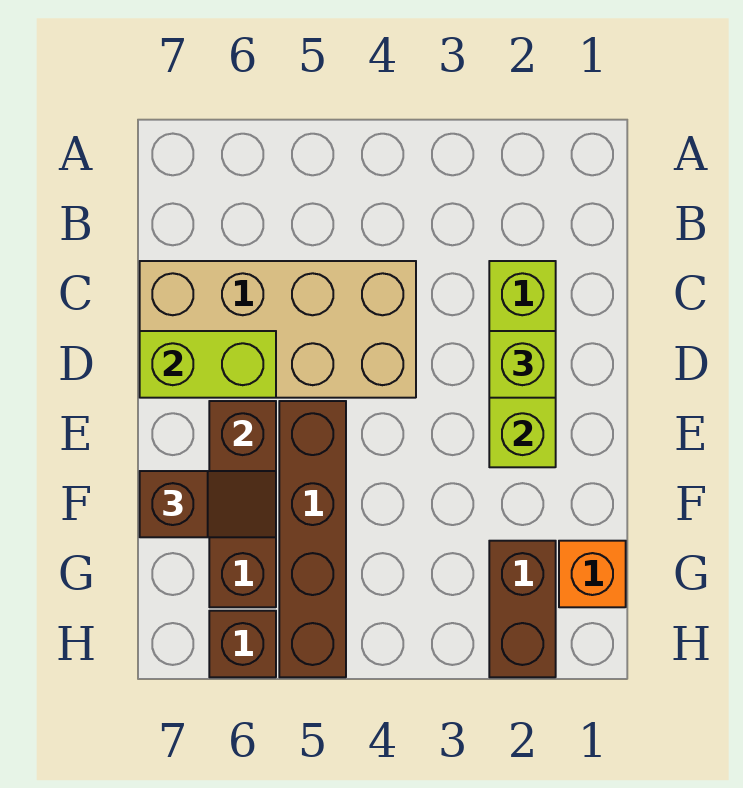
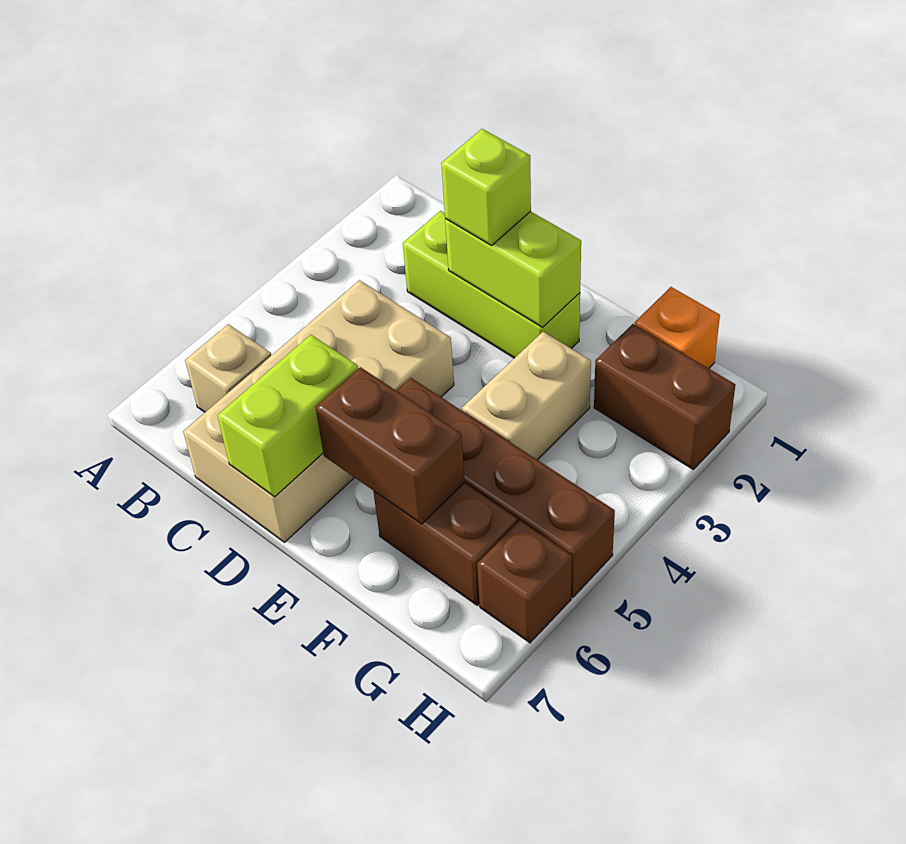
none -> tan brick B6 level 1
none -> tan brick F3:F4 level 1
brown slope F6:F7 level 3 top 7 -> none

